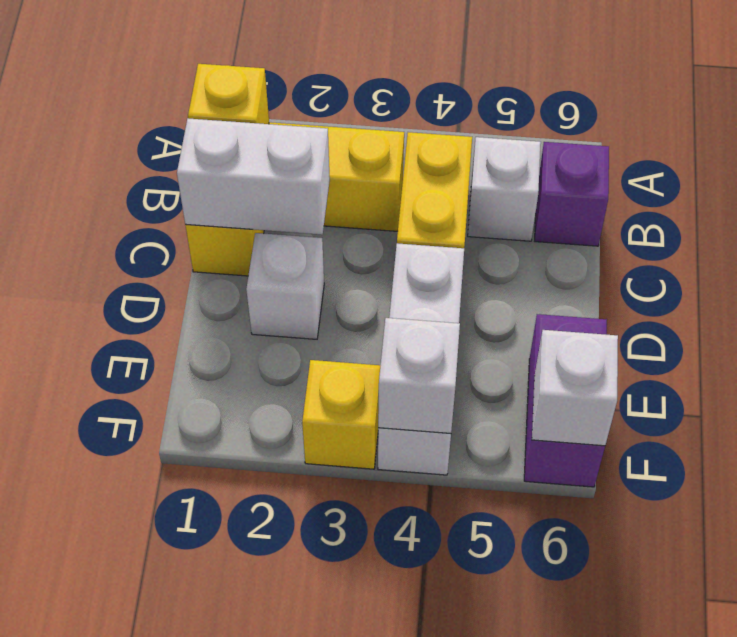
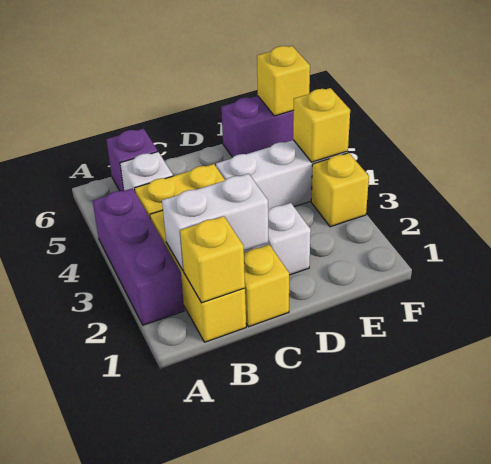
none -> purple brick A2:A4 level 1
white brick C1:C2 level 2 -> white brick B2:C2 level 2
white brick F4 level 2 -> yellow brick F4 level 2
white brick F6 level 2 -> yellow brick F6 level 2

